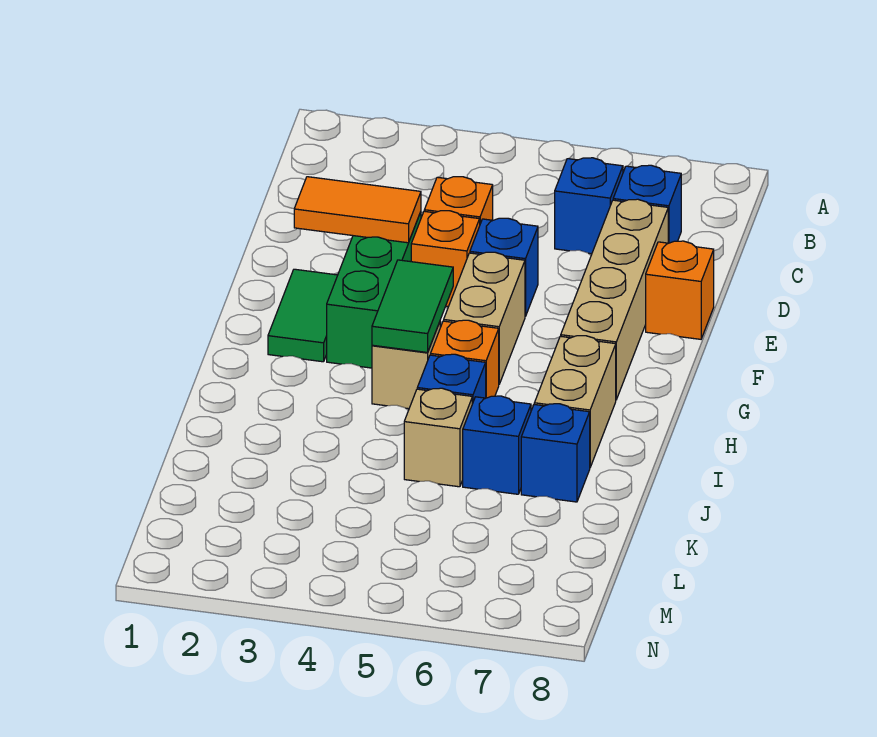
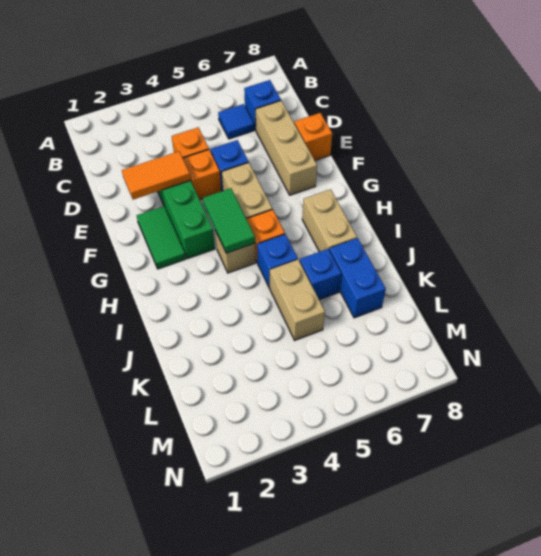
blue brick C6 level 1 -> blue tile C6 level 1
tan brick D7:G7 level 1 -> tan brick D7:F7 level 1
tan brick J5 level 1 -> tan brick J5:K5 level 1
blue brick J7 level 1 -> blue brick J7:K7 level 1

